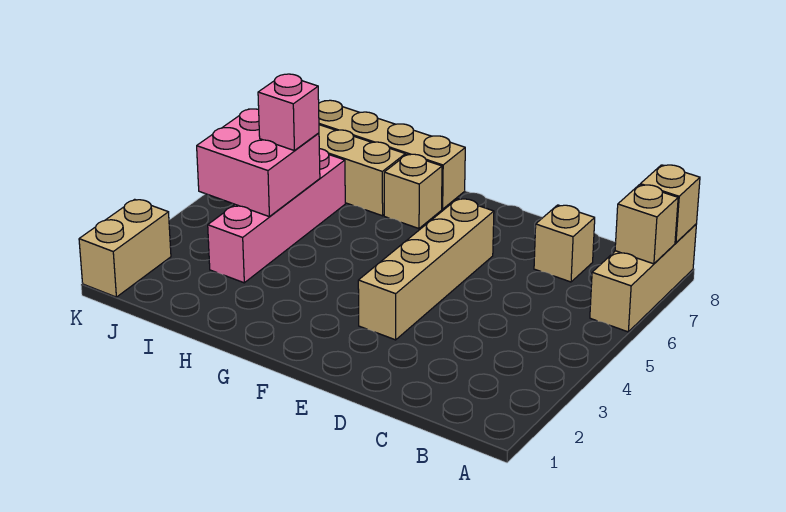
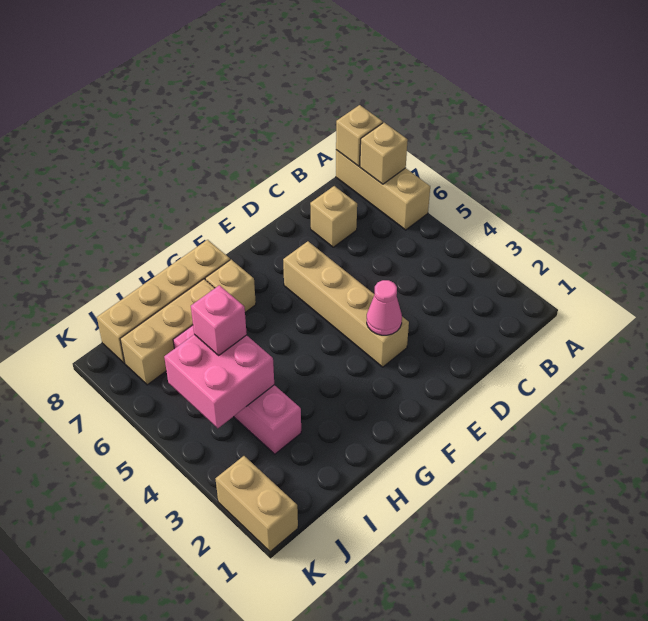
none -> pink cone E3 level 2

